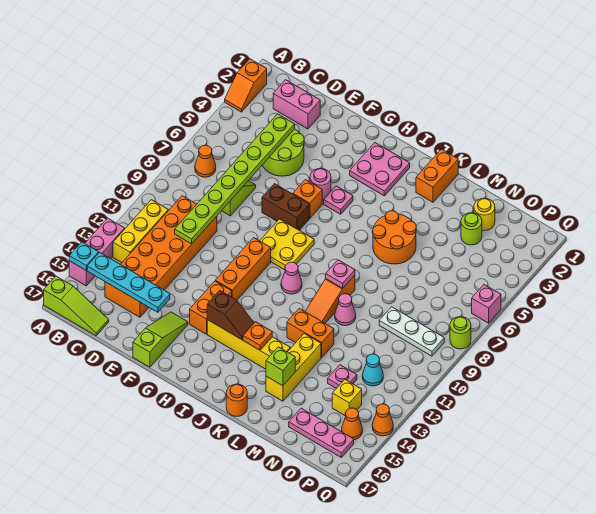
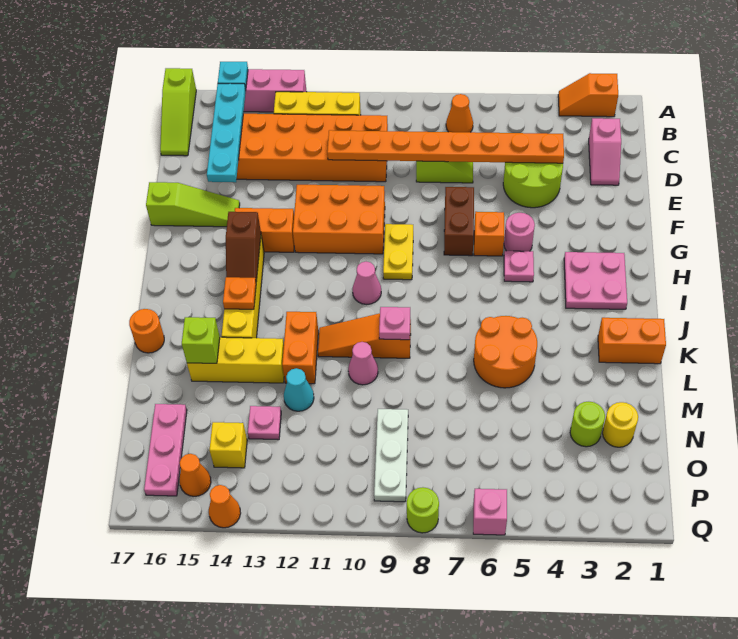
pink brick C2:D2 level 1 -> pink slope C2:D2 level 1 top C
lime plate D4:D11 level 2 -> orange plate D4:D11 level 2
yellow plate G8:H9 level 1 -> yellow plate G9:H9 level 1
orange brick G10:G12 level 1 -> orange brick F10:G12 level 1
cyan cone O12 level 1 -> cyan cone M12 level 1

